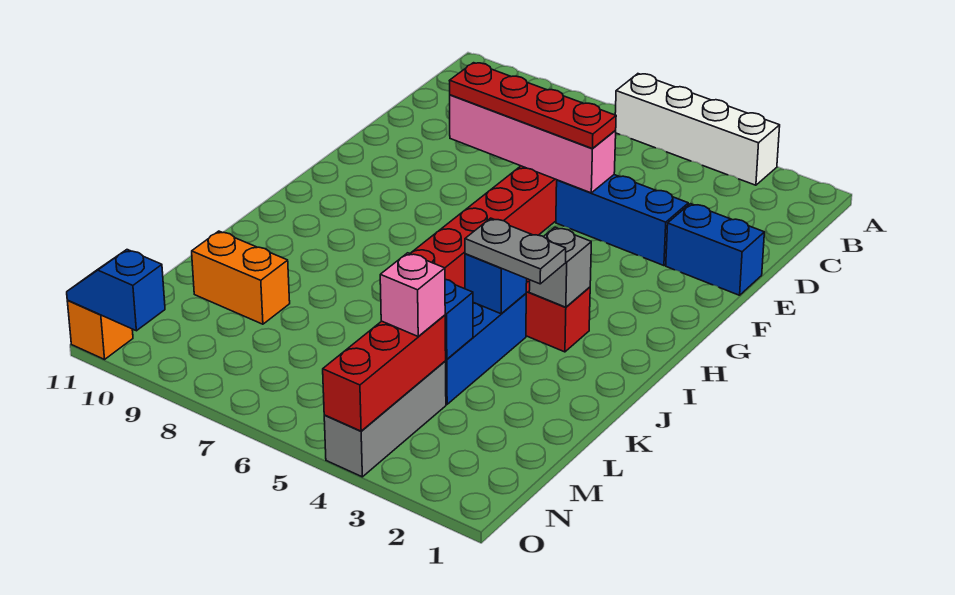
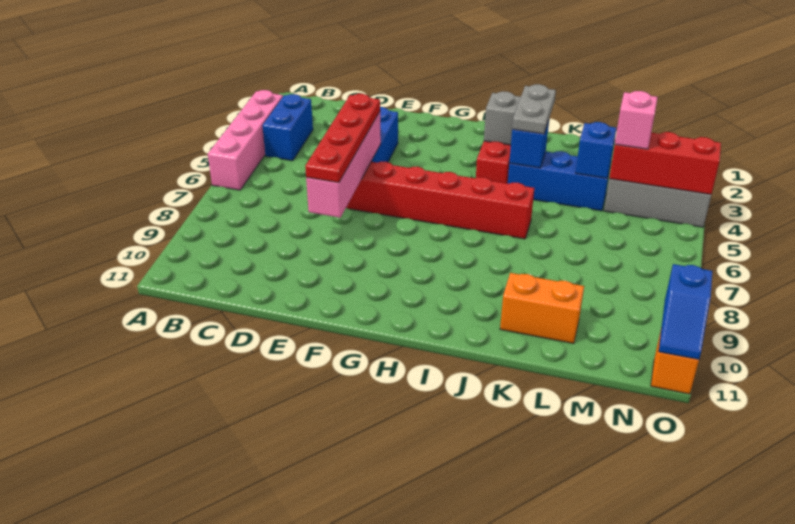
white brick A3:A6 level 1 -> pink brick A3:A6 level 1
blue brick E1:E2 level 1 -> blue brick B3:B4 level 1
orange brick L9:L10 level 1 -> orange brick K10:L10 level 1

